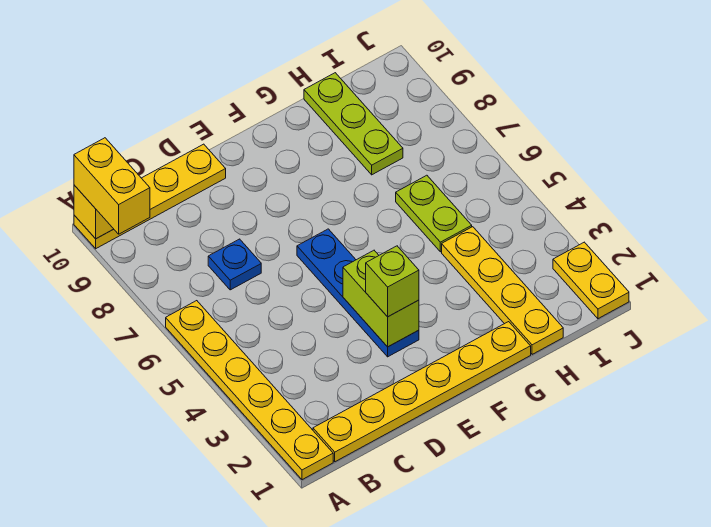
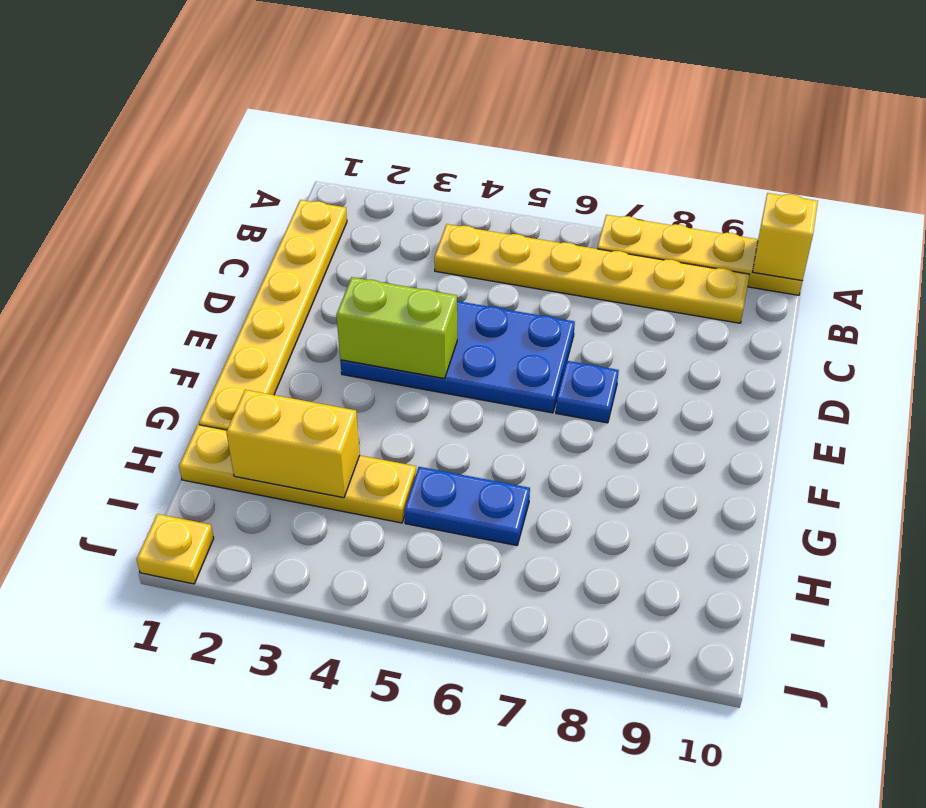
yellow plate A1:A6 level 1 -> yellow plate B4:B9 level 1
yellow brick A9:A10 level 3 -> yellow brick H2:H3 level 2
yellow plate A10:D10 level 1 -> yellow plate A7:A10 level 1
blue plate C7 level 1 -> blue plate E7 level 1
blue plate E3:E6 level 1 -> blue plate D3:E6 level 1
lime brick E3 level 3 -> none
lime plate H5:H6 level 1 -> blue plate H5:H6 level 1
lime plate H8:H10 level 1 -> none
yellow plate J1:J2 level 1 -> yellow plate J1 level 1

